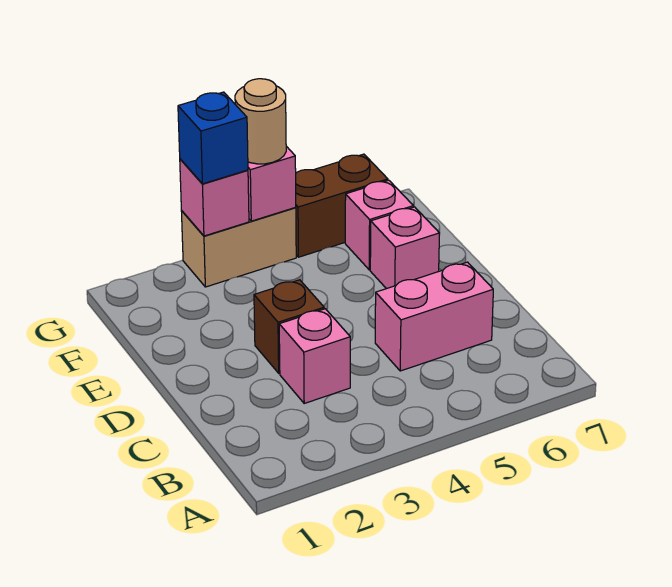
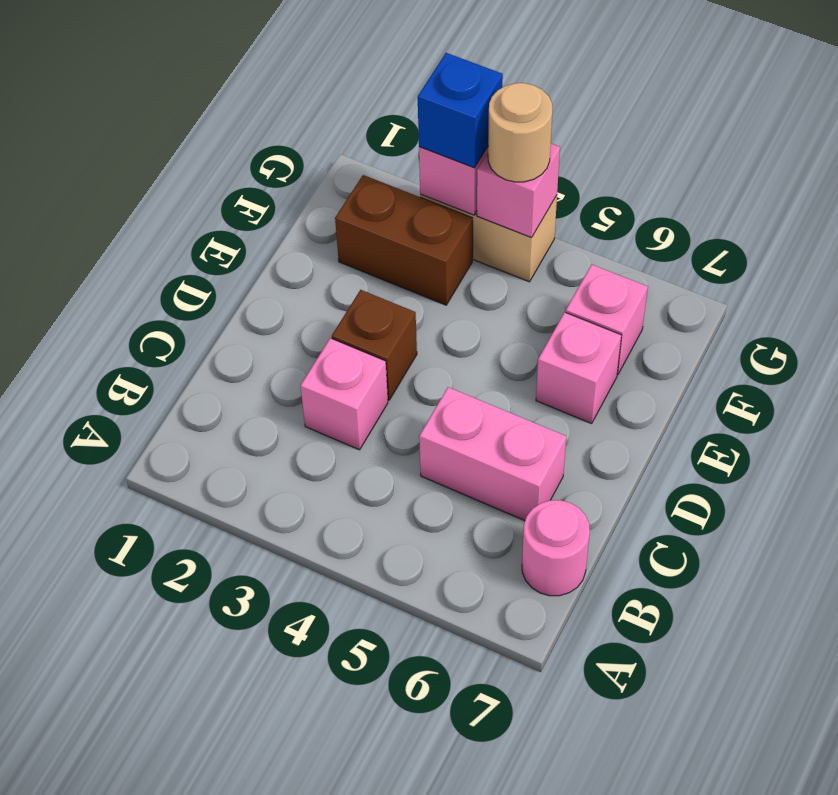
none -> pink round brick B7 level 1
brown brick G5:G6 level 1 -> brown brick F2:F3 level 1

